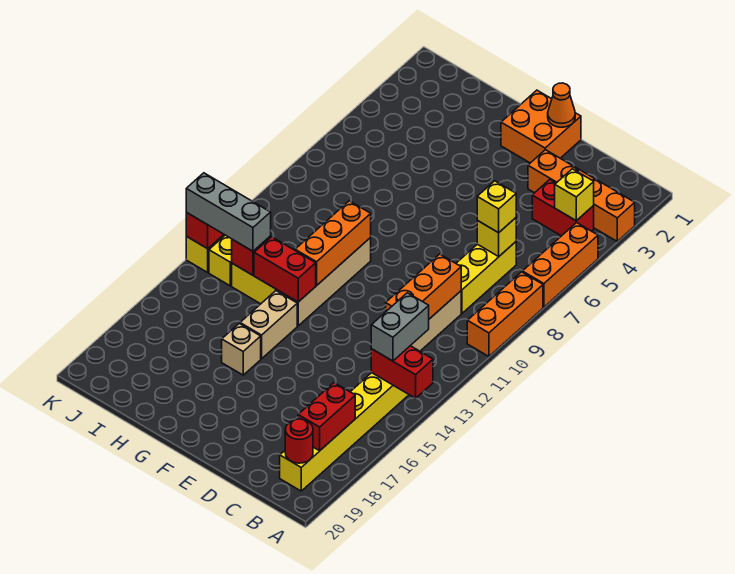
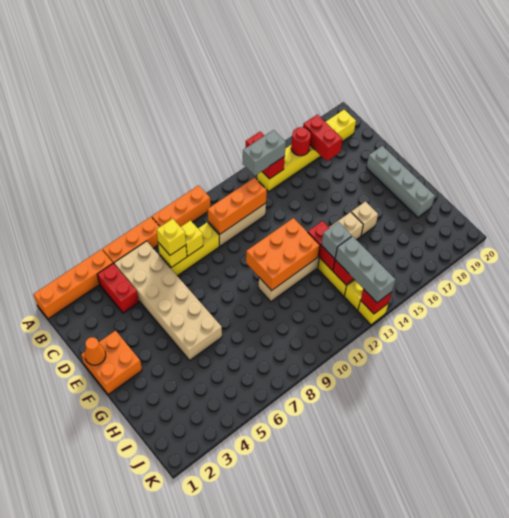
orange brick A3:D3 level 1 -> orange brick A1:A4 level 1
yellow brick B4 level 2 -> yellow brick C8 level 2
none -> tan brick B5:G6 level 1
red brick B17:B18 level 2 -> red brick B17:C17 level 2
red round brick B19 level 2 -> red round brick B16 level 2
none -> grey brick E19:H19 level 1
orange brick G10:G12 level 2 -> orange brick F10:G12 level 2
none -> grey brick H13 level 3

